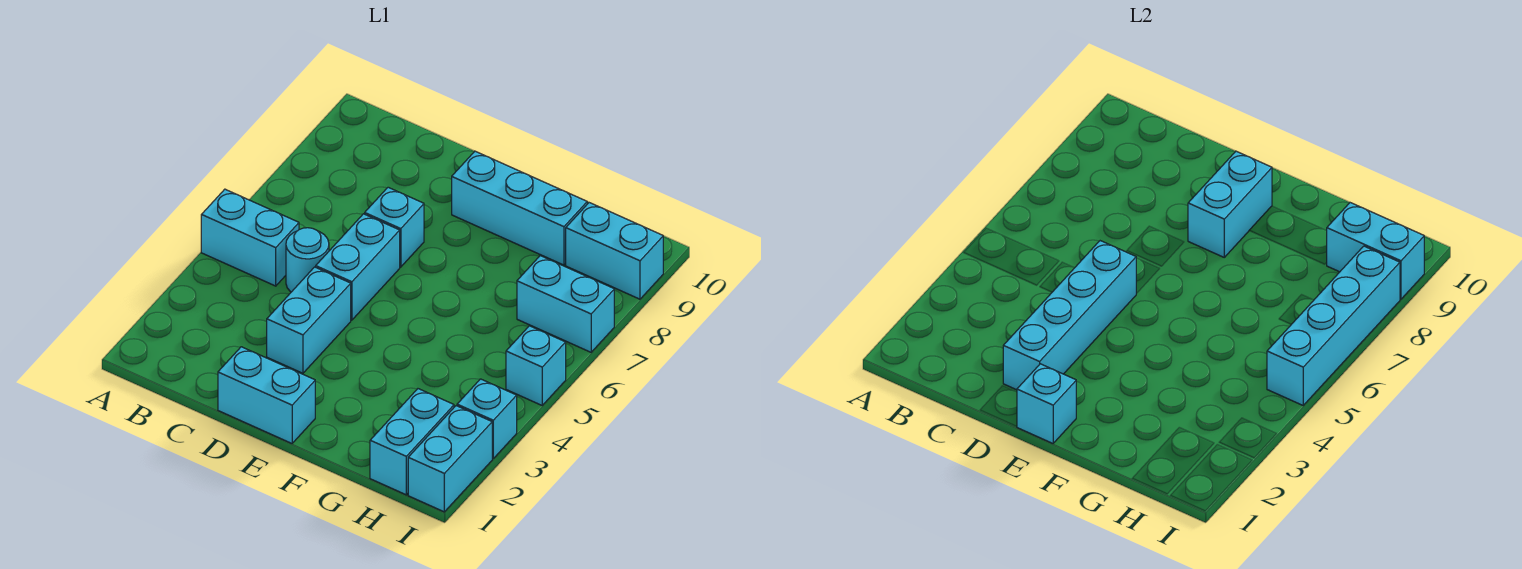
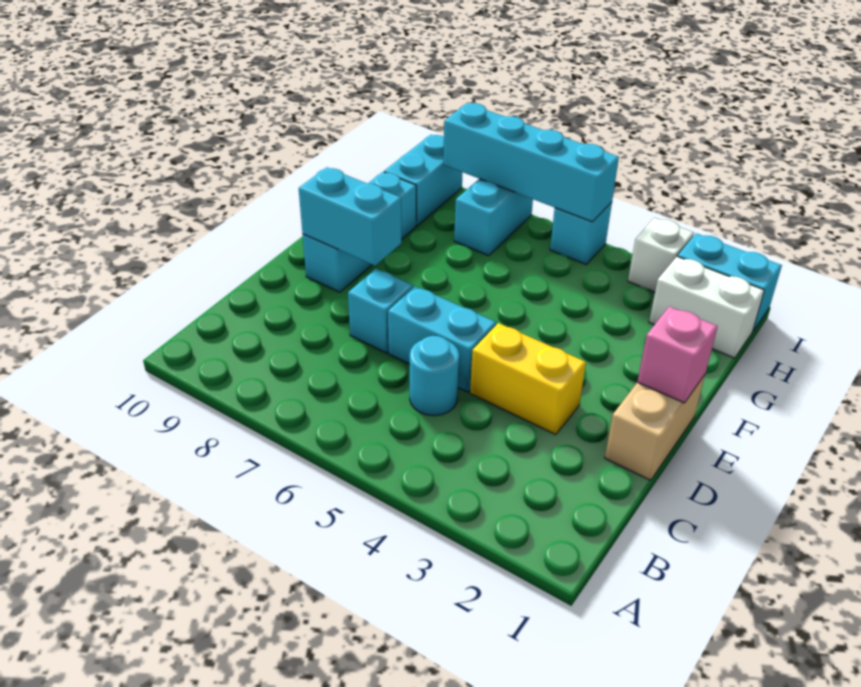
cyan brick A5:B5 level 1 -> none
cyan brick D1:E1 level 1 -> tan brick D1:E1 level 1
cyan brick D2:D5 level 2 -> none
cyan brick D3:D4 level 1 -> yellow brick D3:D4 level 1
cyan brick E1 level 2 -> pink brick E1 level 2
cyan brick H1:H2 level 1 -> white brick H1:H2 level 1
cyan brick H9:I9 level 2 -> none
cyan brick I3 level 1 -> white brick I3 level 1

